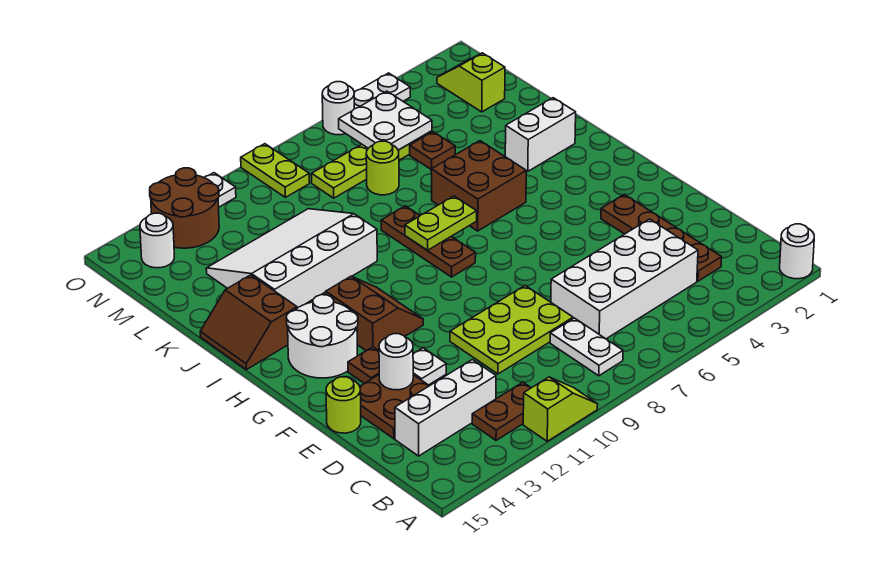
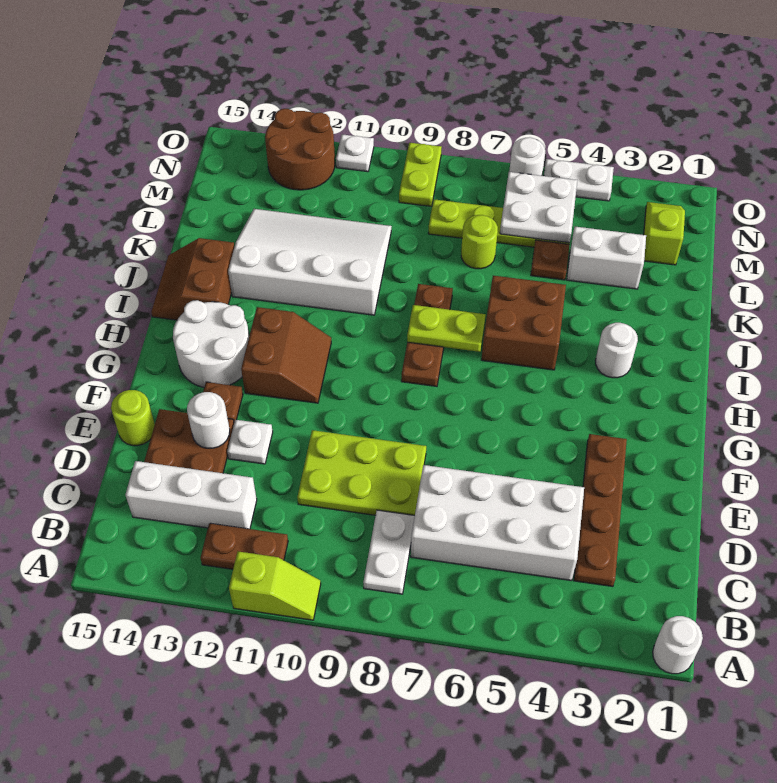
white brick J2:J3 level 1 -> white brick L3:L4 level 1
white round brick N14 level 1 -> white round brick I3 level 1

